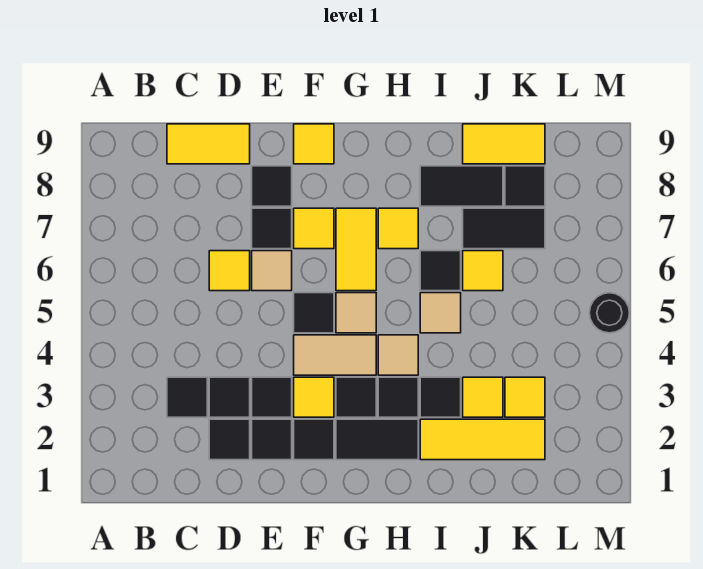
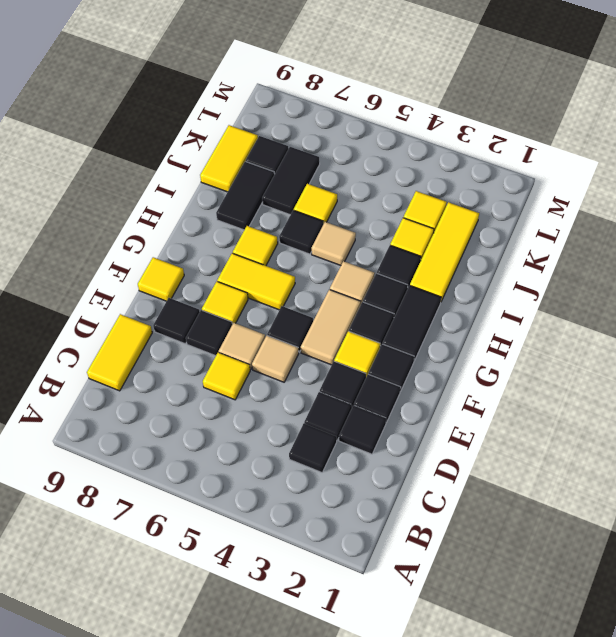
tan tile G5 level 1 -> tan tile E5 level 1
black round brick M5 level 1 -> none

